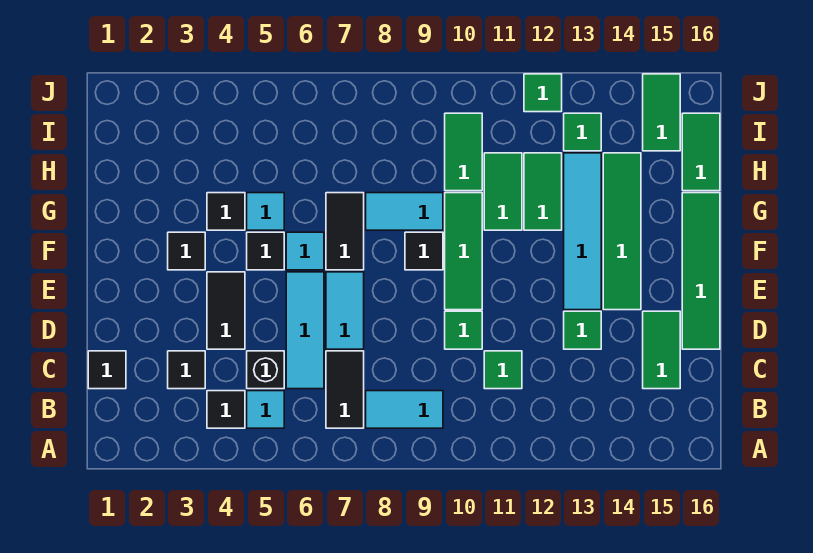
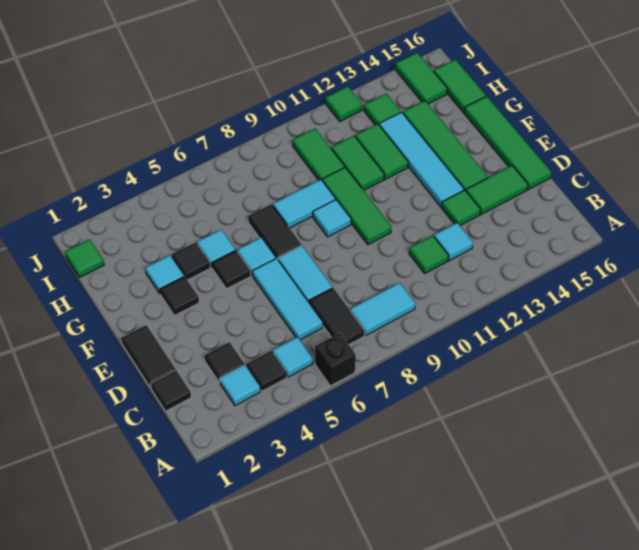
none -> cyan tile B3 level 1
black brick C5 level 1 -> black brick A6 level 1
none -> cyan tile C12 level 1
green tile C15:D15 level 1 -> green tile D14:D15 level 1
black tile D4:E4 level 1 -> black tile D1:E1 level 1
green tile D10 level 1 -> green tile I1 level 1
black tile F9 level 1 -> cyan tile F9 level 1
none -> cyan tile G3 level 1

